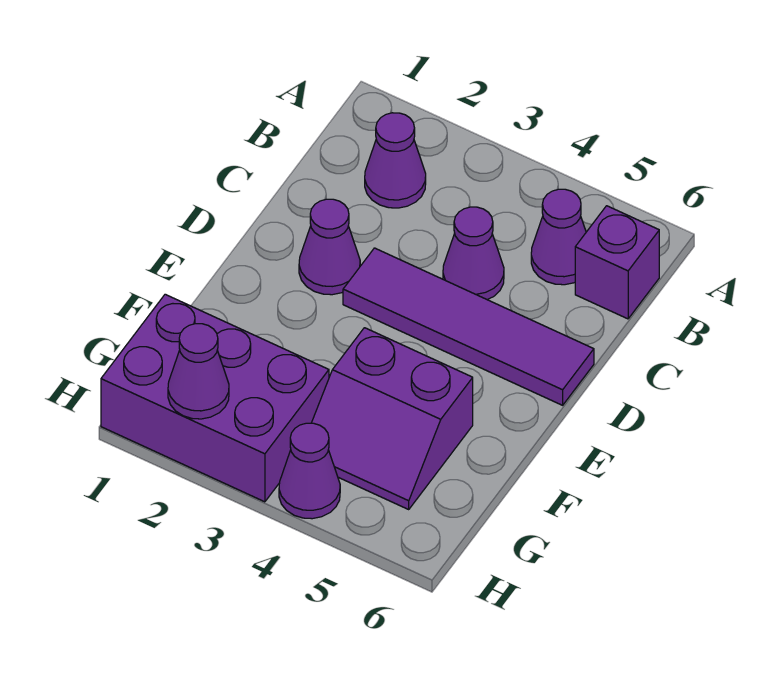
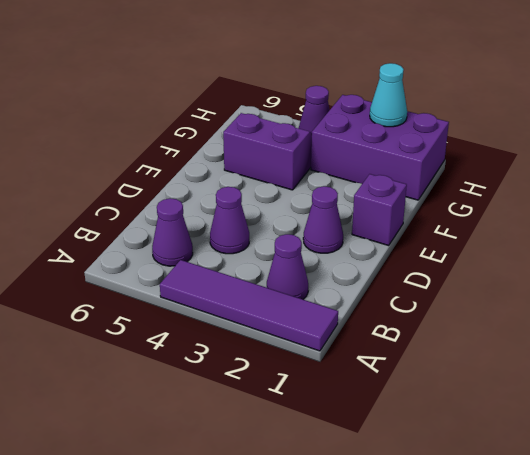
purple brick B6 level 1 -> purple brick E1 level 1
purple tile D3:D6 level 1 -> purple tile A1:A4 level 1
purple cone H2 level 2 -> cyan cone H2 level 2

